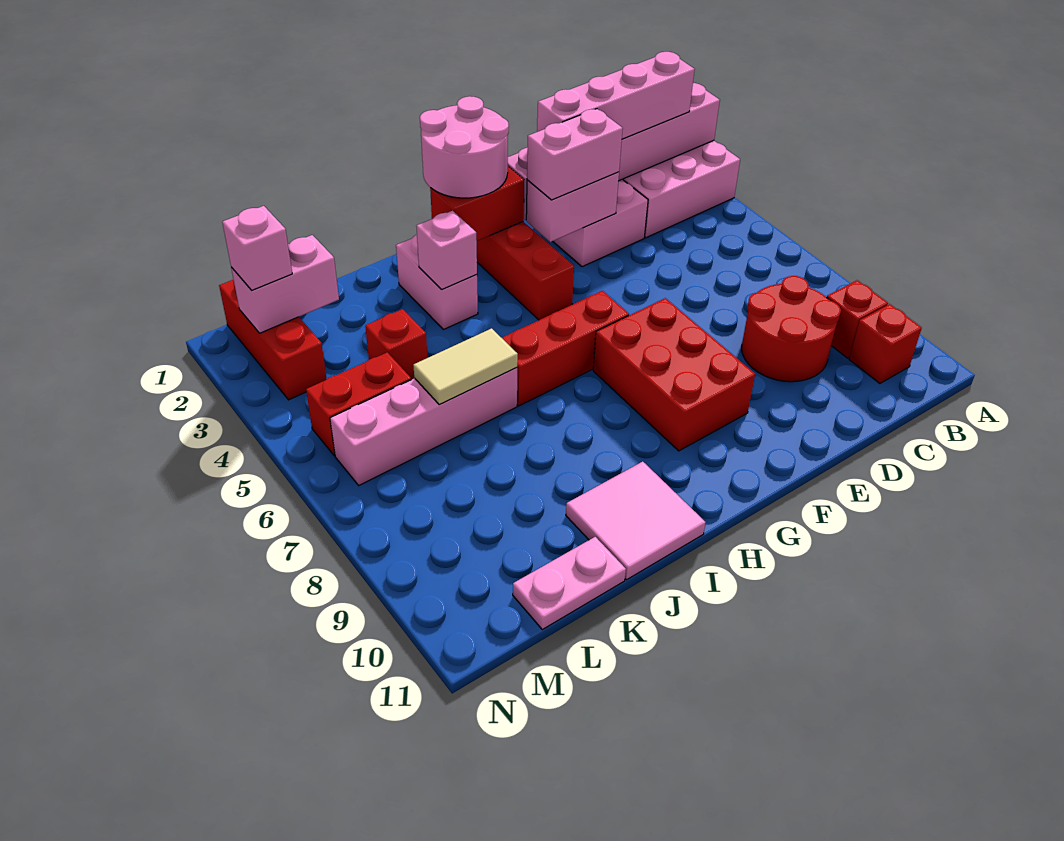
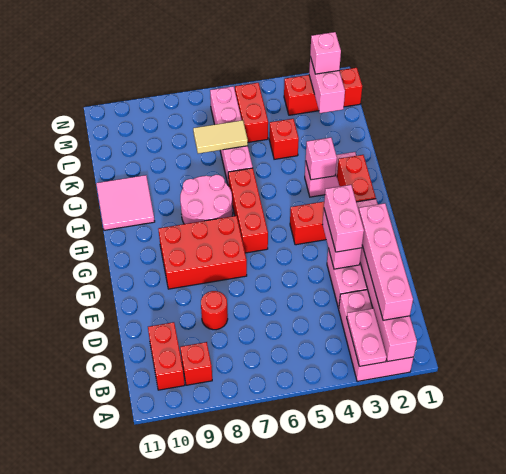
red brick B10 level 1 -> red brick B10:C10 level 1
red round brick C8:D9 level 1 -> red round brick D8 level 1
pink round brick G1:H2 level 3 -> pink round brick H7:I8 level 1
tan tile J6:K6 level 2 -> tan tile K6:K7 level 2
pink plate K11:L11 level 1 -> pink plate A3:B3 level 2

